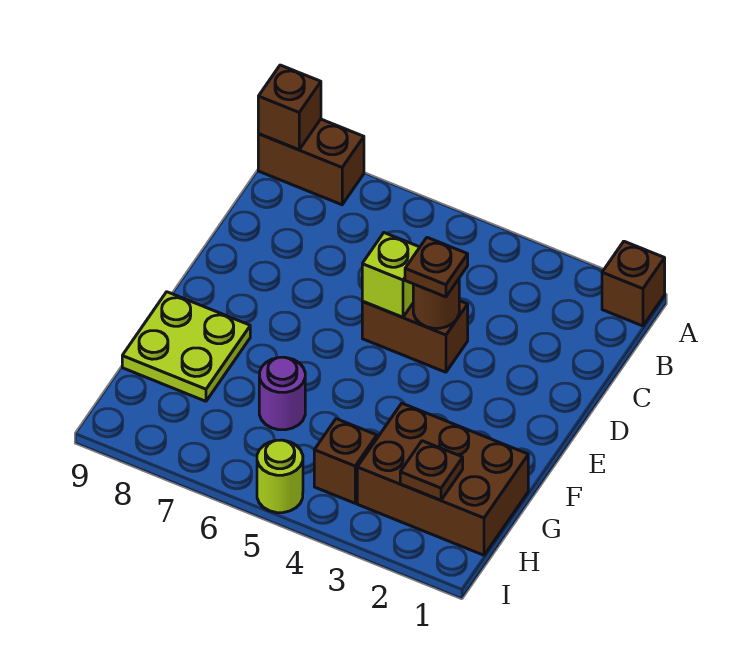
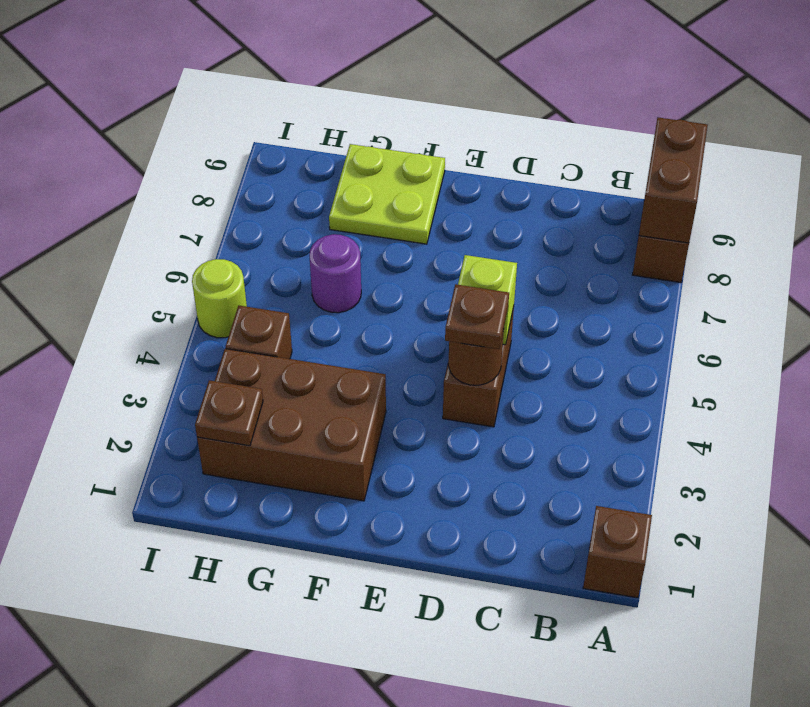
brown brick A9 level 2 -> brown brick A8:A9 level 2
brown brick G1:H3 level 1 -> brown brick F2:H3 level 1

